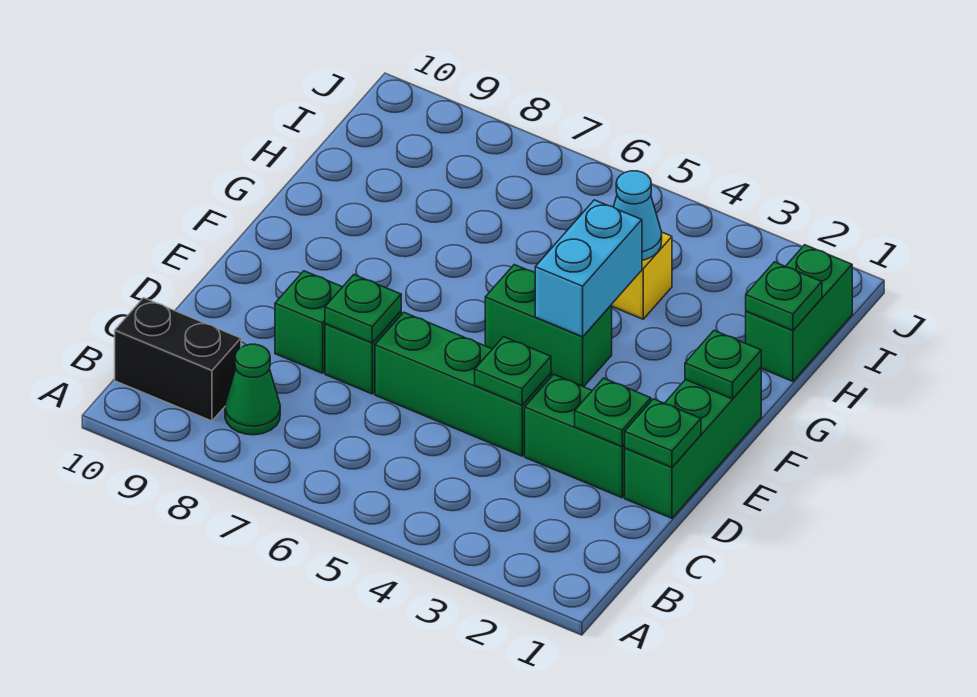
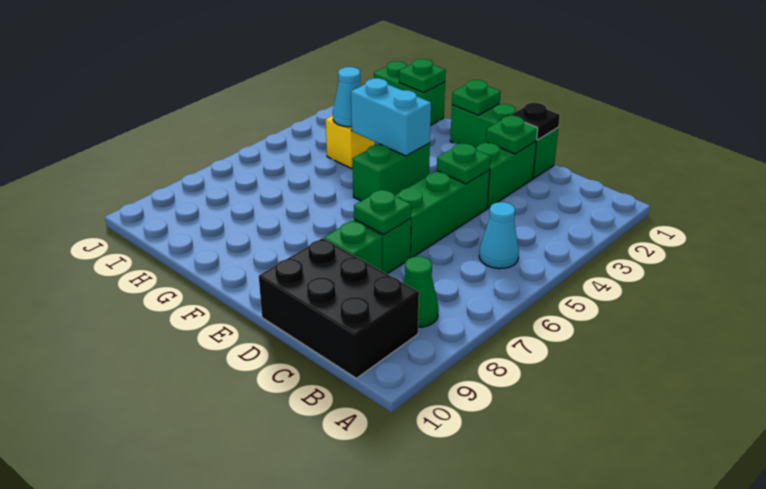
none -> cyan cone B5 level 1
black brick B9:B10 level 1 -> black brick B9:D10 level 1
green plate D1 level 2 -> black plate D1 level 2

